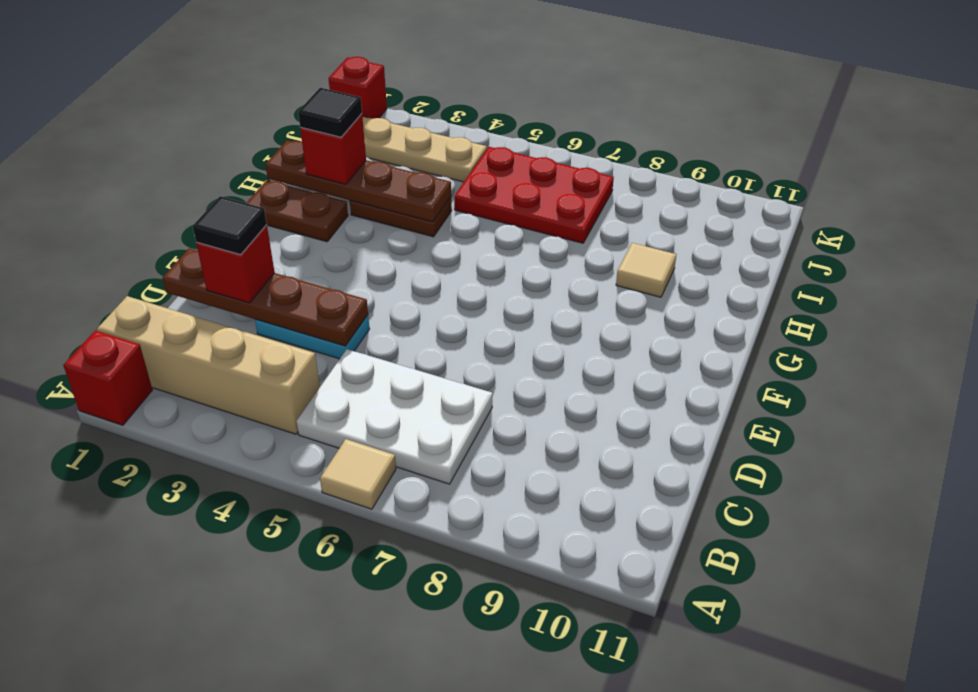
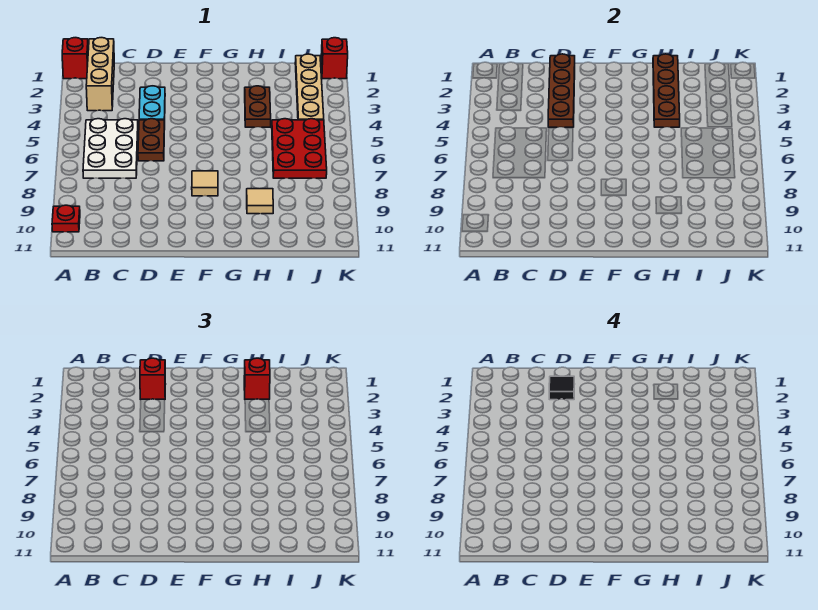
tan tile A6 level 1 -> tan tile F8 level 1
none -> red plate A10 level 1
tan brick B1:B4 level 1 -> tan brick B1:B3 level 1
brown plate G1:G2 level 1 -> brown plate D5:D6 level 1
black tile H2 level 4 -> none

